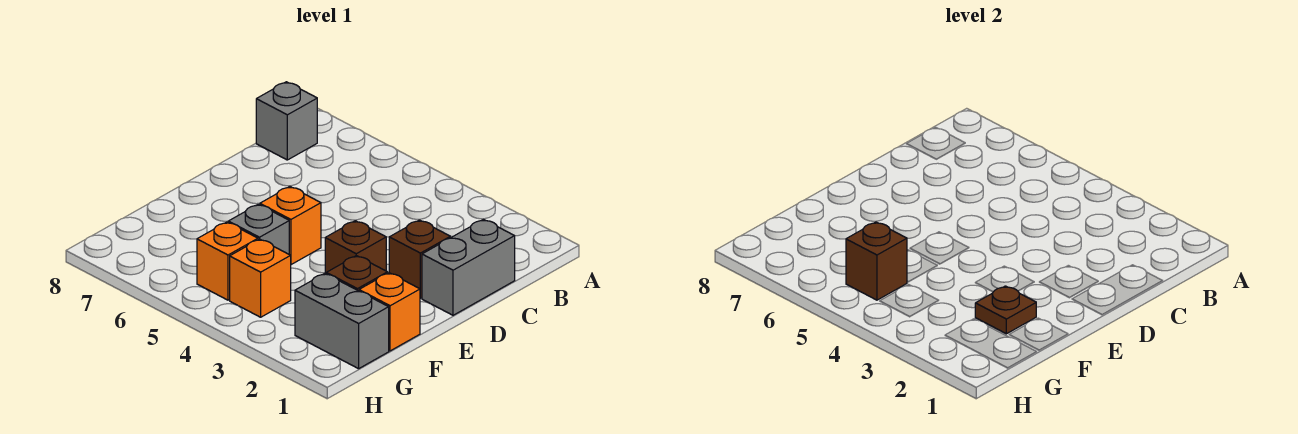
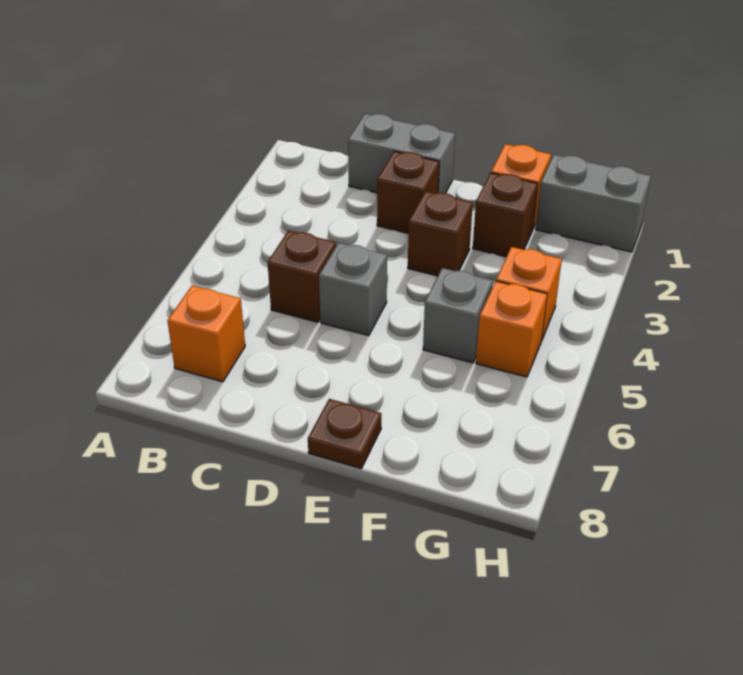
grey brick B8 level 1 -> grey brick D5 level 1
orange brick E5 level 1 -> orange brick B7 level 1
brown plate F2 level 2 -> brown plate E8 level 1
grey brick G1:G2 level 1 -> grey brick G1:H1 level 1
brown brick G5 level 2 -> brown brick C5 level 1

